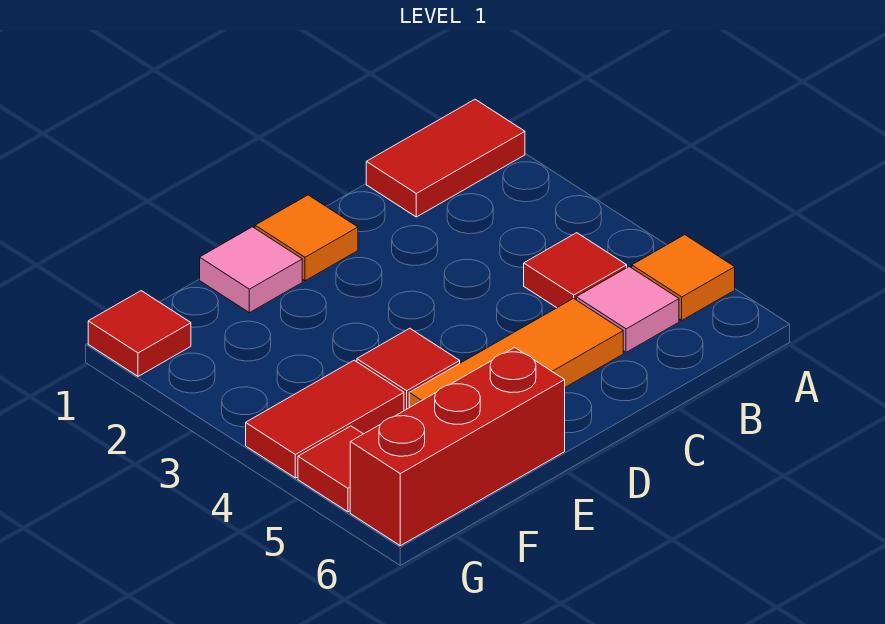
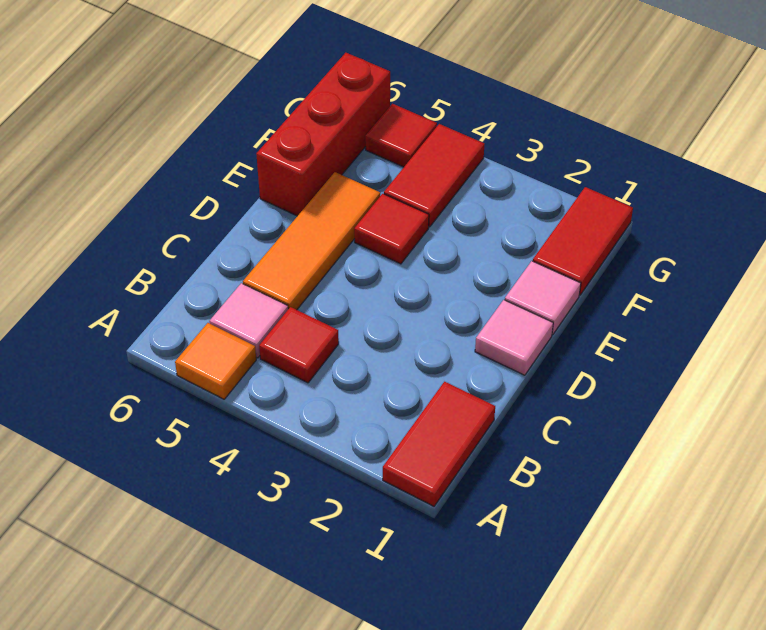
orange tile D1 level 1 -> pink tile D1 level 1
red tile G1 level 1 -> red tile F1:G1 level 1

